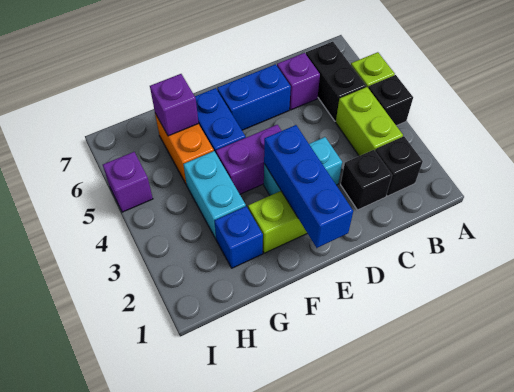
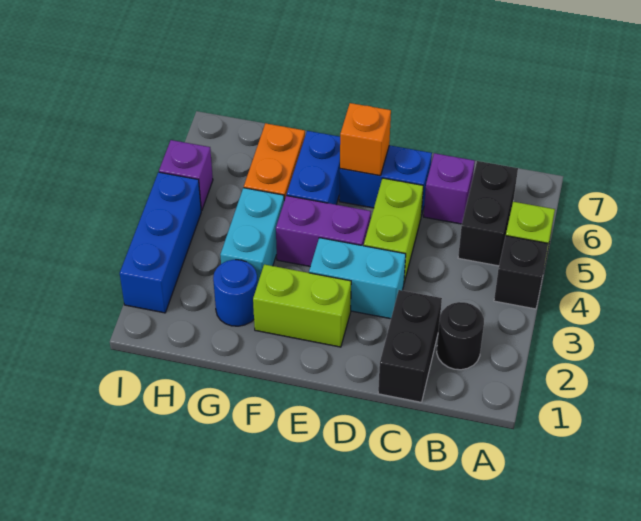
black brick B2 level 1 -> black round brick B2 level 1
lime brick B3:B4 level 1 -> lime brick D4:D5 level 1
black brick C2 level 1 -> black brick C1:C2 level 1
blue brick E1:E3 level 2 -> blue brick I2:I4 level 1
none -> orange brick E6 level 2
blue brick G2 level 1 -> blue round brick G2 level 1
purple brick G6 level 2 -> none

